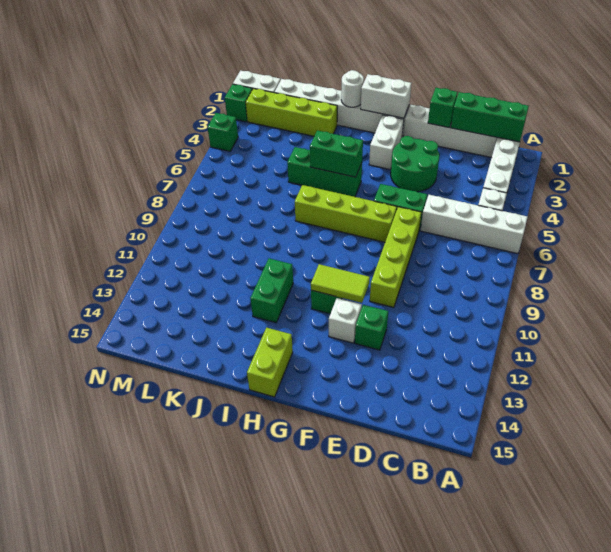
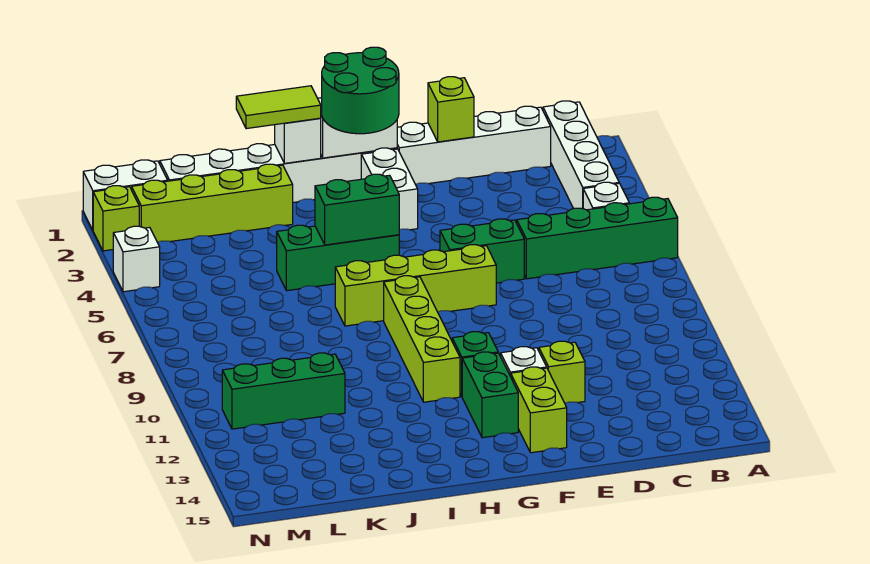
white brick A6:D6 level 1 -> green brick A6:D6 level 1
green brick B1:D1 level 2 -> green brick K11:M11 level 1
green brick E1 level 2 -> lime brick E1 level 2
green round brick E3:F4 level 1 -> green round brick G1:H2 level 3
lime brick E7:E10 level 1 -> lime brick H8:H11 level 1
green brick E12 level 1 -> lime brick E12 level 1
lime tile F11:G11 level 2 -> lime tile I1:J1 level 3
lime brick H14:H15 level 1 -> lime brick F13:F14 level 1
white round brick I1 level 2 -> white brick I1 level 2
green brick I11:I12 level 1 -> green brick G12:G13 level 1
green brick N2 level 1 -> lime brick N2 level 1
green brick N4 level 1 -> white brick N4 level 1

